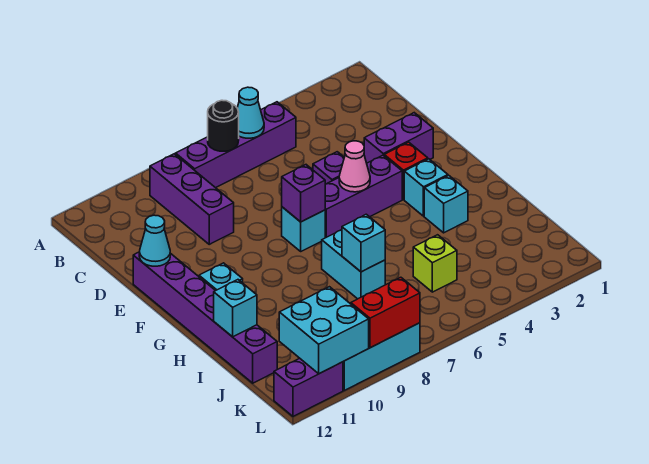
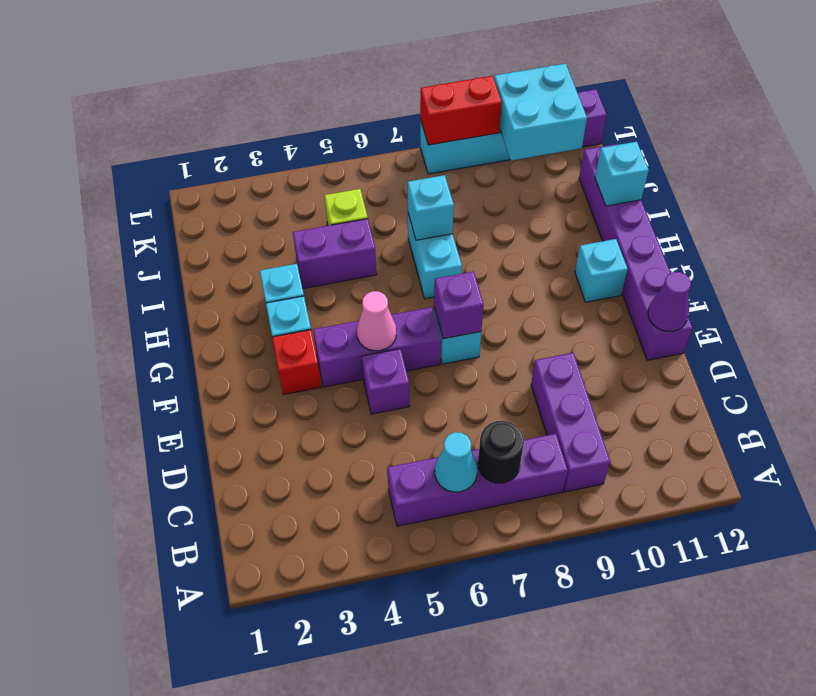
purple brick E2:E3 level 1 -> purple brick I4:I5 level 1
cyan cone E12 level 2 -> purple cone E12 level 2

